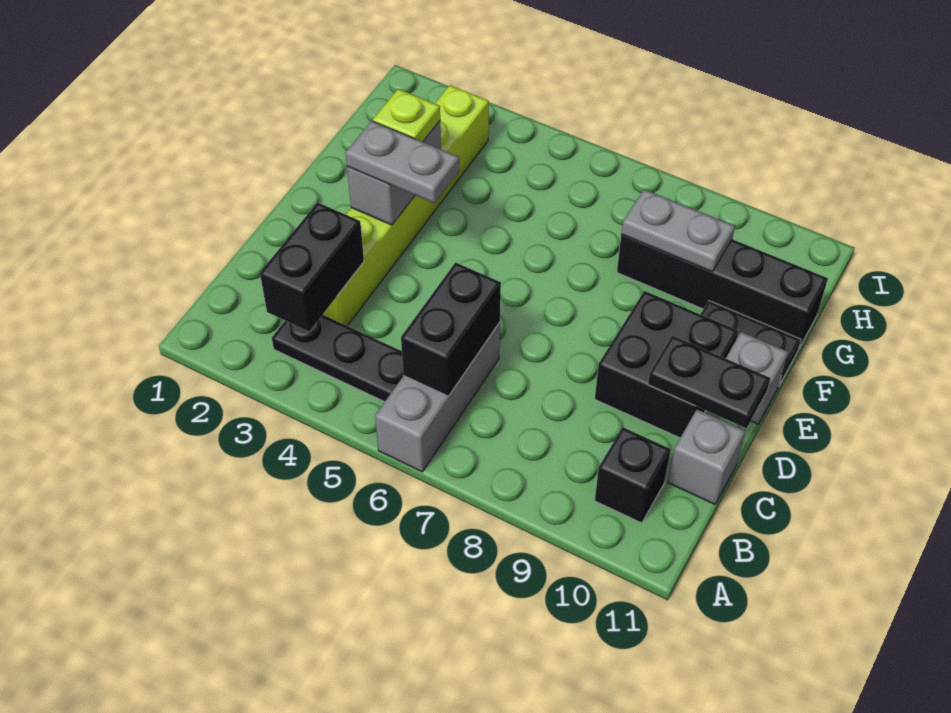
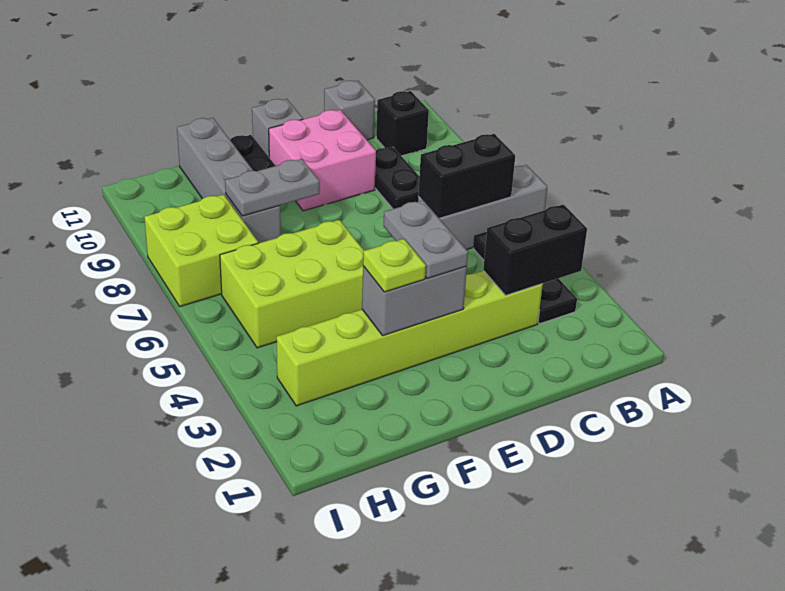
black brick D9:E10 level 1 -> pink brick D9:E10 level 1
black plate D10:D11 level 2 -> black plate C8:C9 level 1
none -> lime brick F5:H6 level 1
black brick G8:G11 level 1 -> grey brick G8:G11 level 1
grey plate G8:G9 level 2 -> grey plate F8:G8 level 2
none -> lime brick H7:I8 level 1

